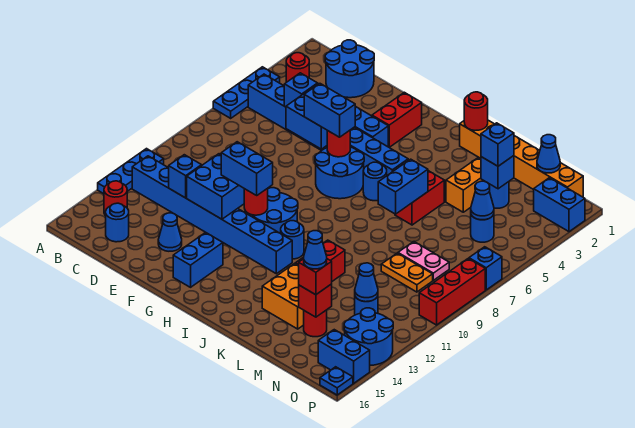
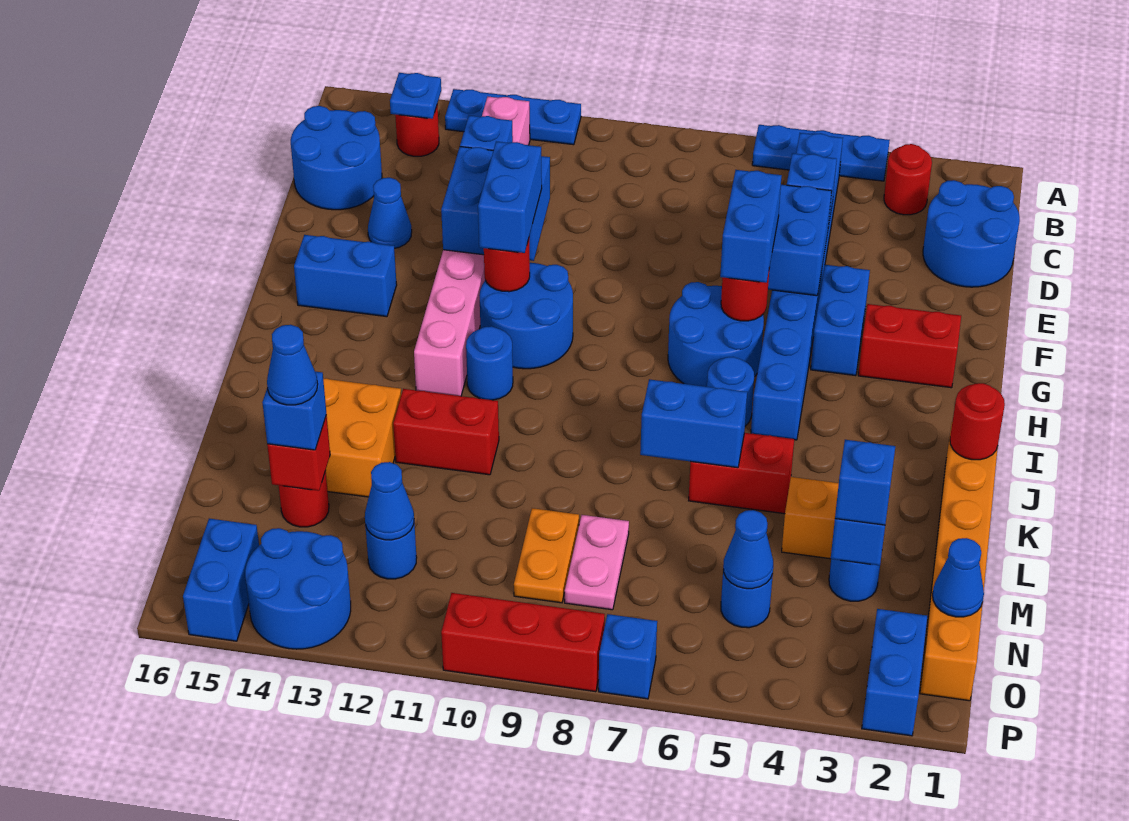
blue brick B12:I12 level 1 -> pink brick B12:I12 level 1
blue round brick C15 level 1 -> blue round brick C15:D16 level 1
red brick M14 level 3 -> blue brick M14 level 3
blue plate P16 level 1 -> blue plate B14 level 2

